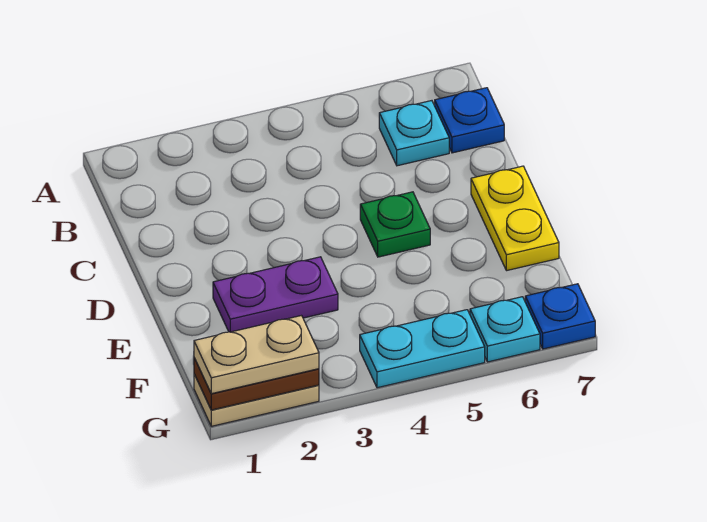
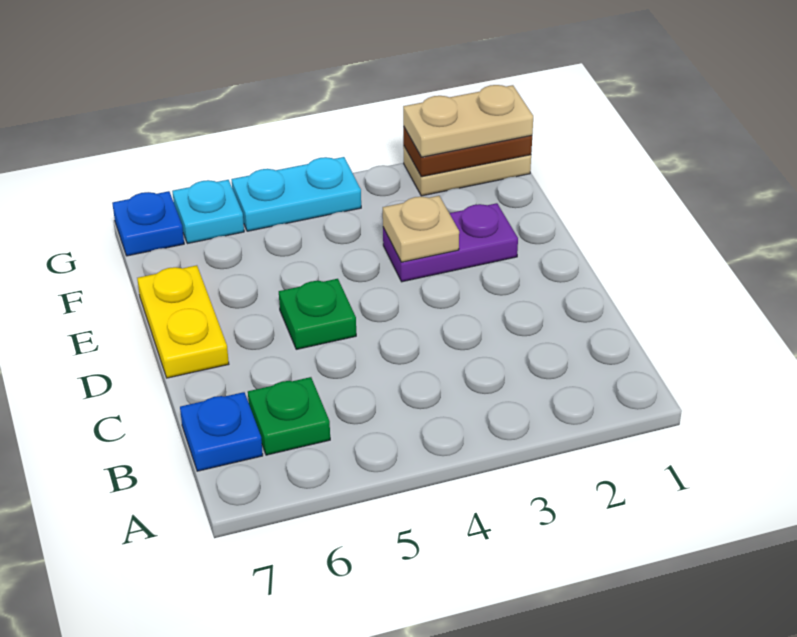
cyan plate B6 level 1 -> green plate B6 level 1
none -> tan plate E3 level 2

